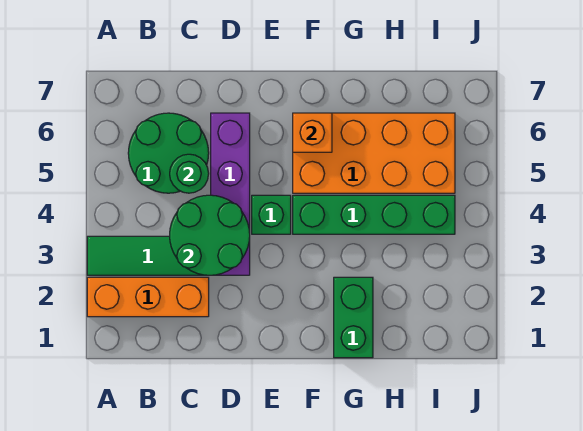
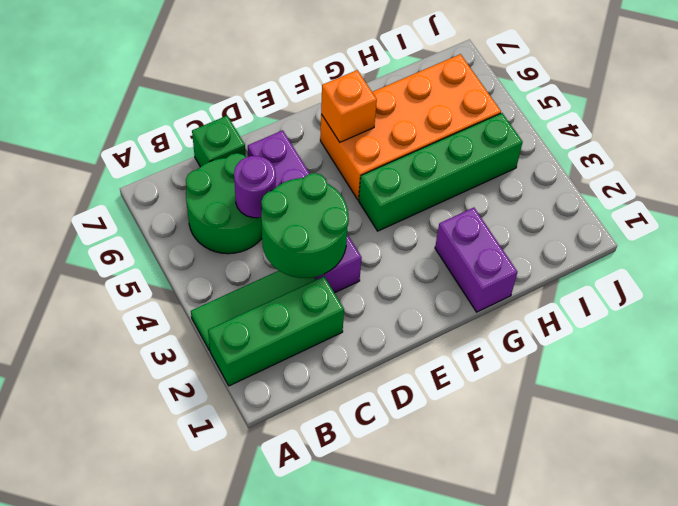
orange brick A2:C2 level 1 -> green brick A2:C2 level 1
green round brick C5 level 2 -> purple round brick C5 level 2
green brick E4 level 1 -> green brick C7 level 1
green brick G1:G2 level 1 -> purple brick G1:G2 level 1

